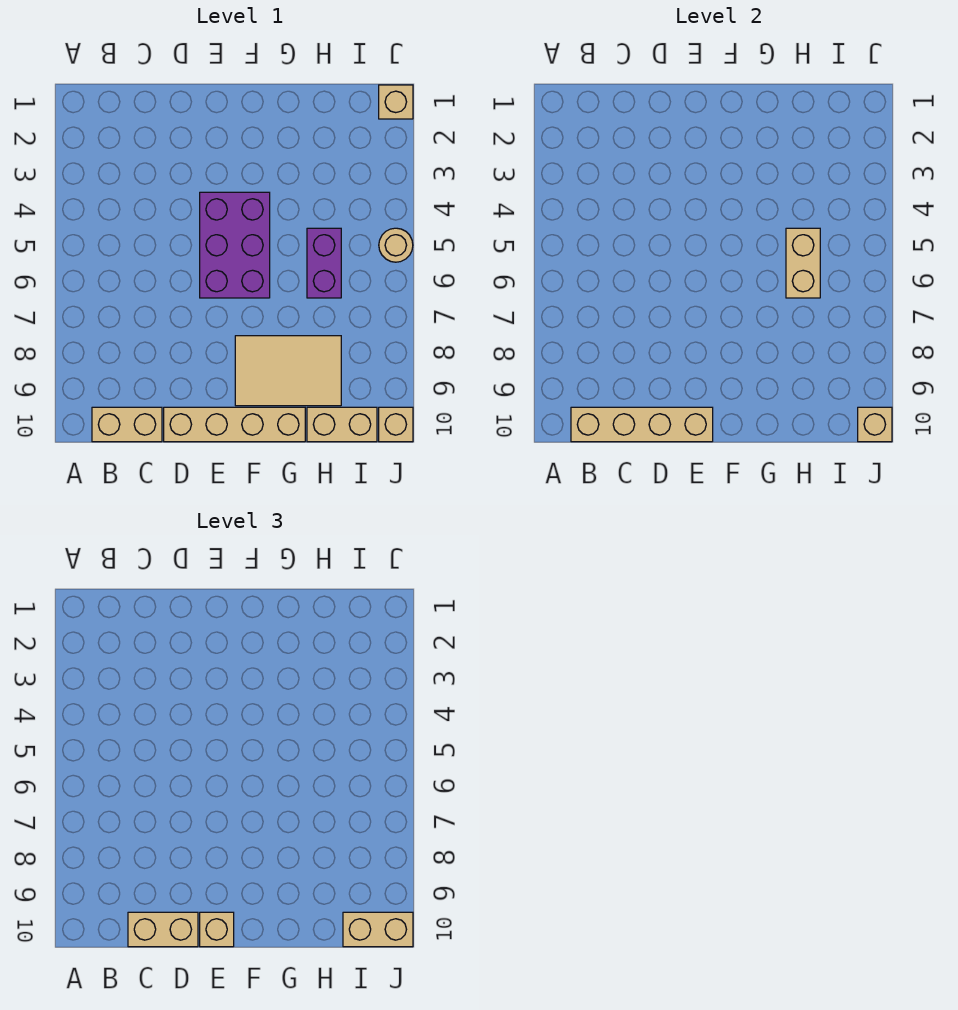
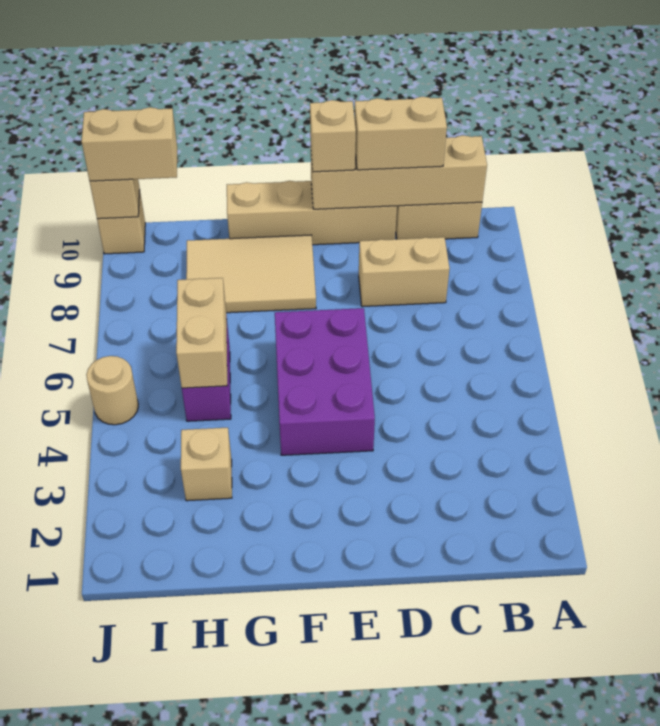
tan brick H10:I10 level 1 -> tan brick C8:D8 level 1
tan brick J1 level 1 -> tan brick H3 level 1

